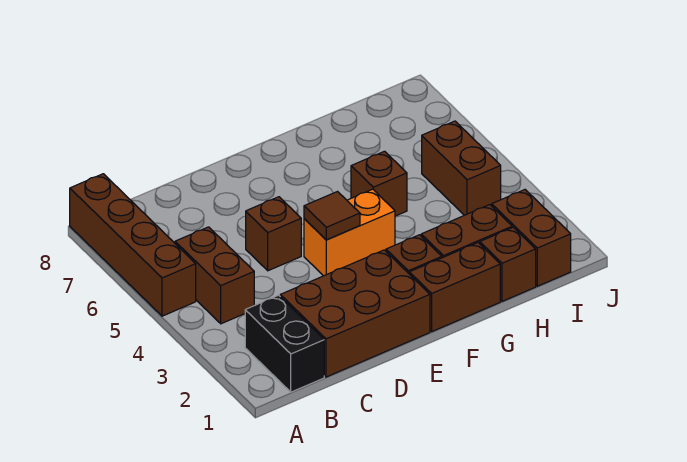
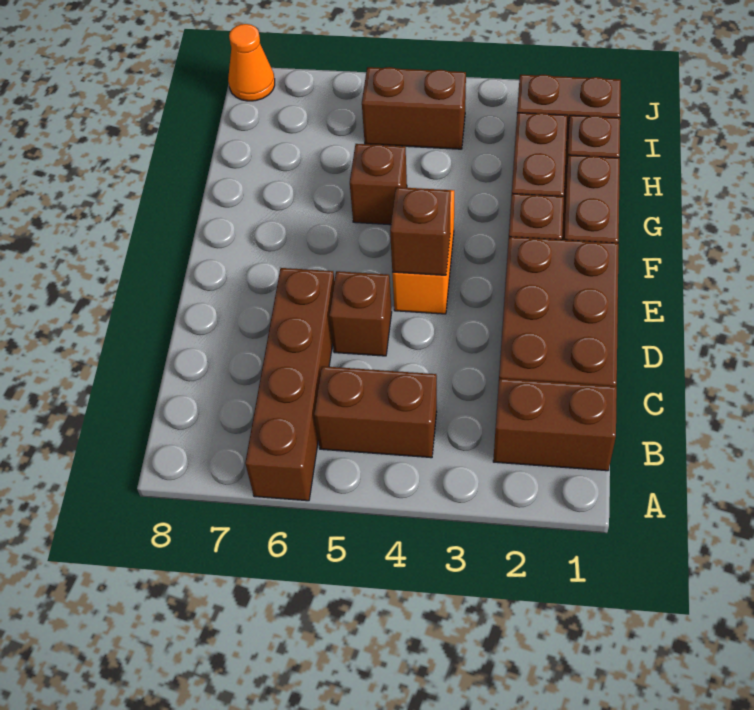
brown brick A5:A8 level 1 -> brown brick A6:D6 level 1
black brick B1:B2 level 1 -> brown brick B1:B2 level 1
brown tile E4 level 2 -> brown brick E4 level 2
none -> orange cone J8 level 1

